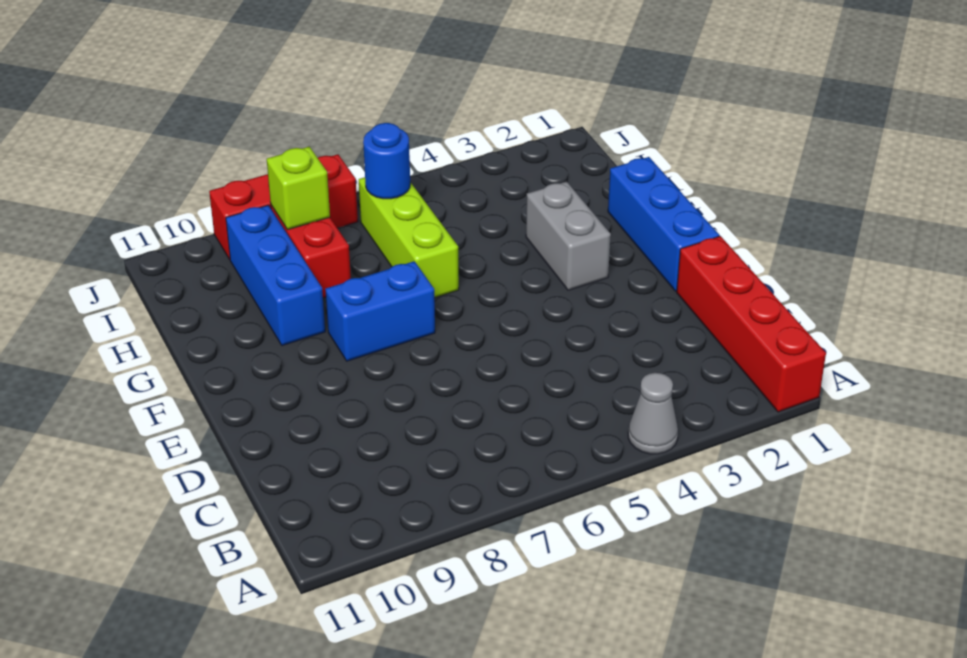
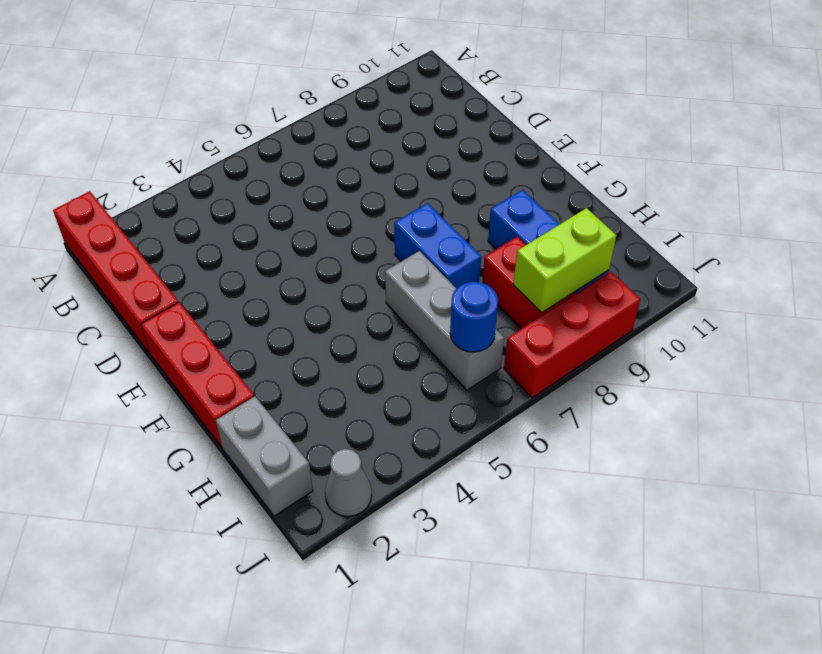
grey cone A4 level 1 -> grey cone J2 level 1
blue brick E1:G1 level 1 -> red brick E1:G1 level 1
grey brick F3:G3 level 1 -> grey brick H1:I1 level 1
blue brick F7:F8 level 1 -> blue brick F7:G7 level 1
lime brick G6:I6 level 1 -> grey brick G6:I6 level 1
lime brick I8 level 2 -> lime brick I8:I9 level 2

